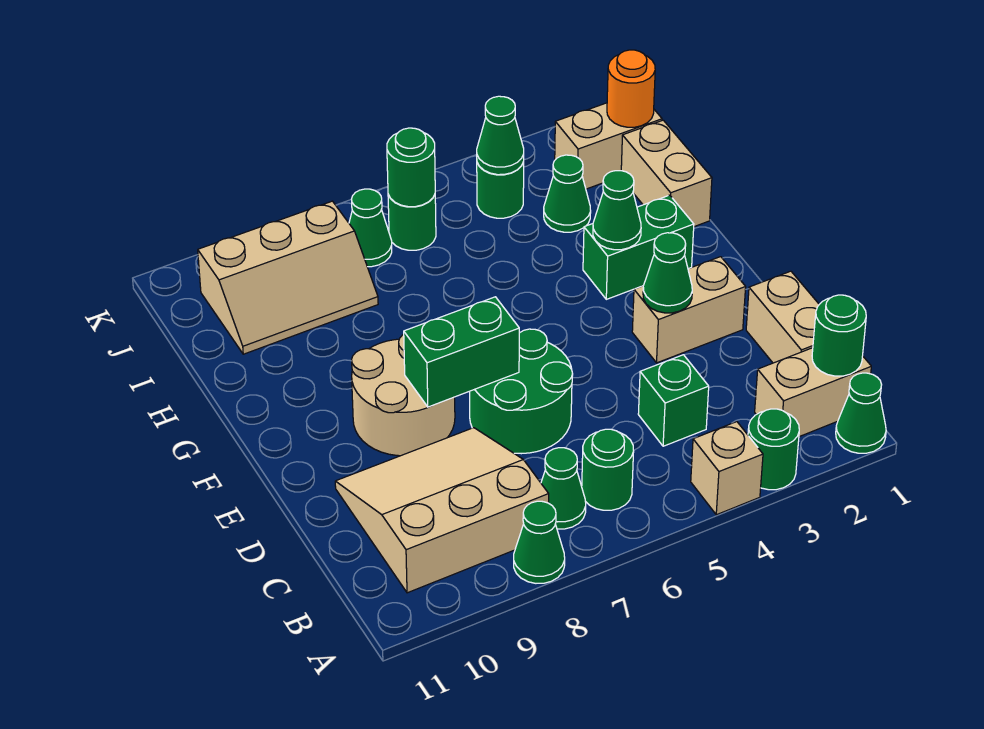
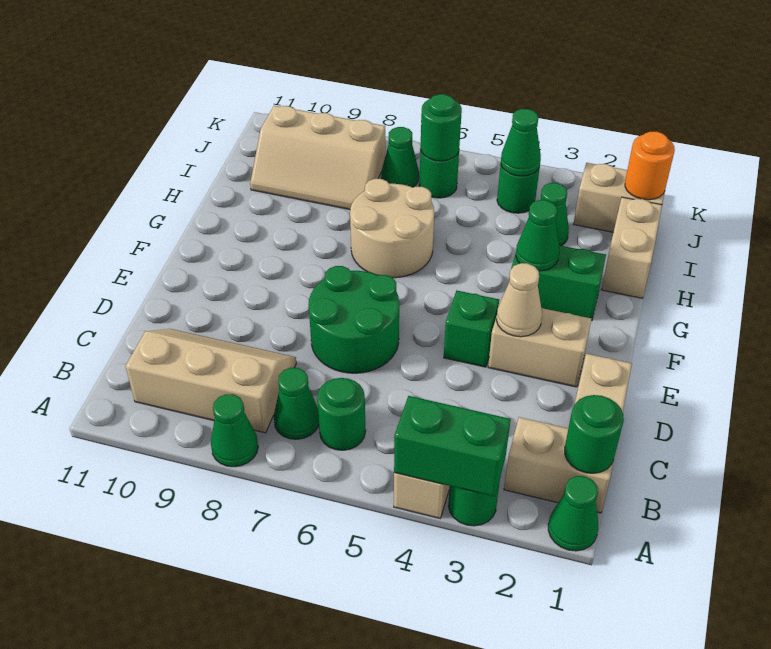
tan slope B8:D10 level 1 top B -> tan slope B8:C10 level 1 top B
green brick C4 level 1 -> green brick E4 level 1
green cone E3 level 2 -> tan cone E3 level 2
green brick E7:E8 level 2 -> green brick A3:A4 level 2
tan round brick E8:F9 level 1 -> tan round brick G6:H7 level 1

